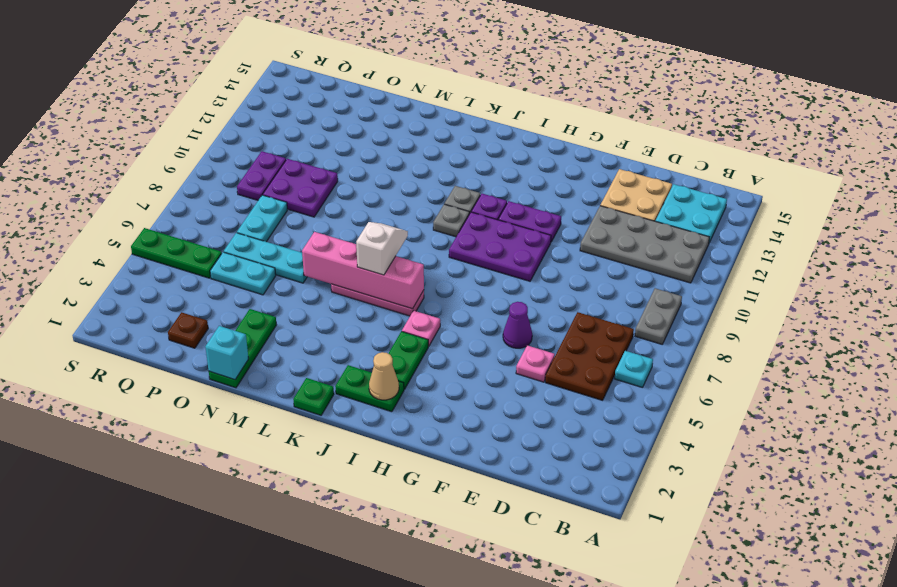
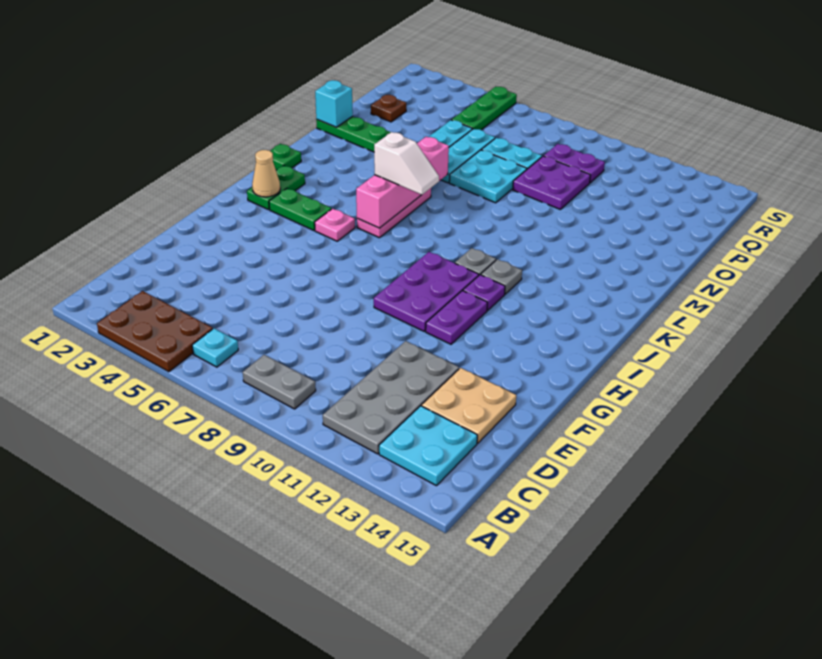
brown plate C5:D7 level 1 -> brown plate A3:B5 level 1
pink plate E5 level 1 -> none
purple cone F6 level 1 -> none
none -> cyan plate N7:O8 level 1

